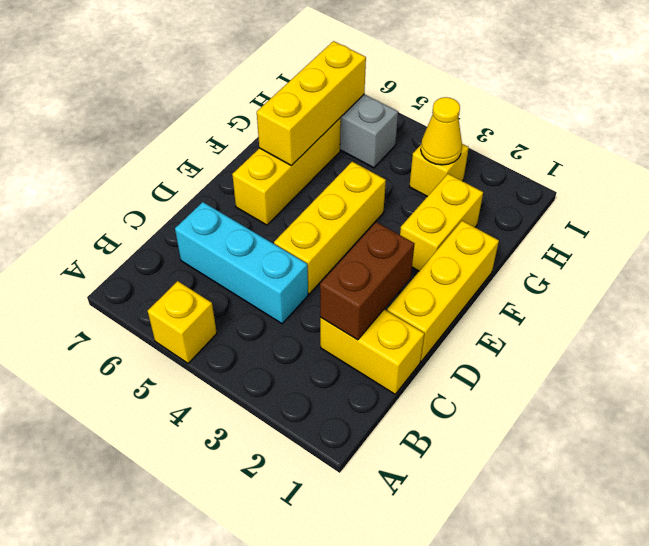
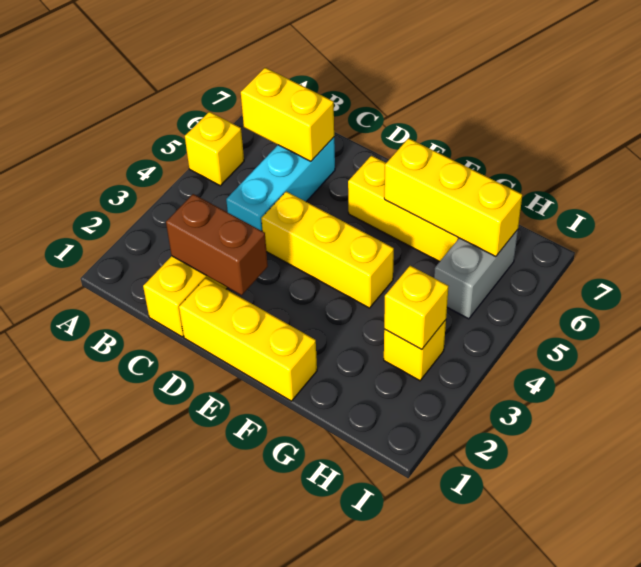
yellow brick F2:G2 level 1 -> yellow brick B6:C6 level 2
yellow cone H3 level 2 -> yellow brick H3 level 2

